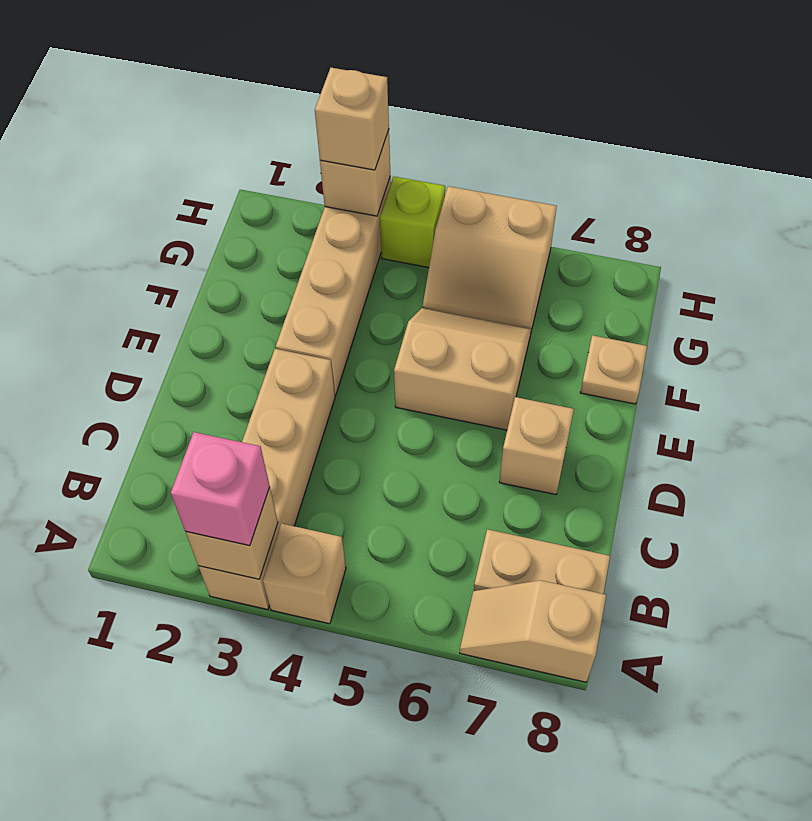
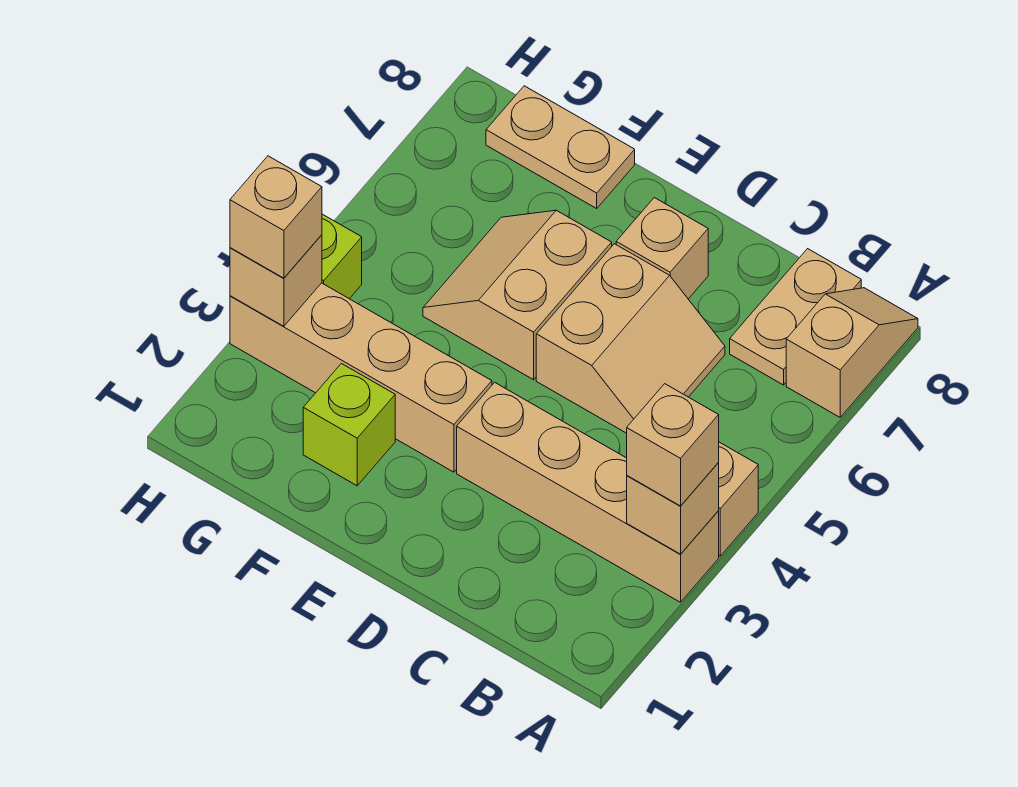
pink brick A3 level 3 -> tan brick A3 level 3
tan slope A7:A8 level 1 top 8 -> tan slope A7:A8 level 1 top 7
none -> lime brick F2 level 1
tan plate F8 level 1 -> tan plate F8:G8 level 1
tan slope G5:H6 level 1 top H -> tan slope C5:D6 level 1 top D

